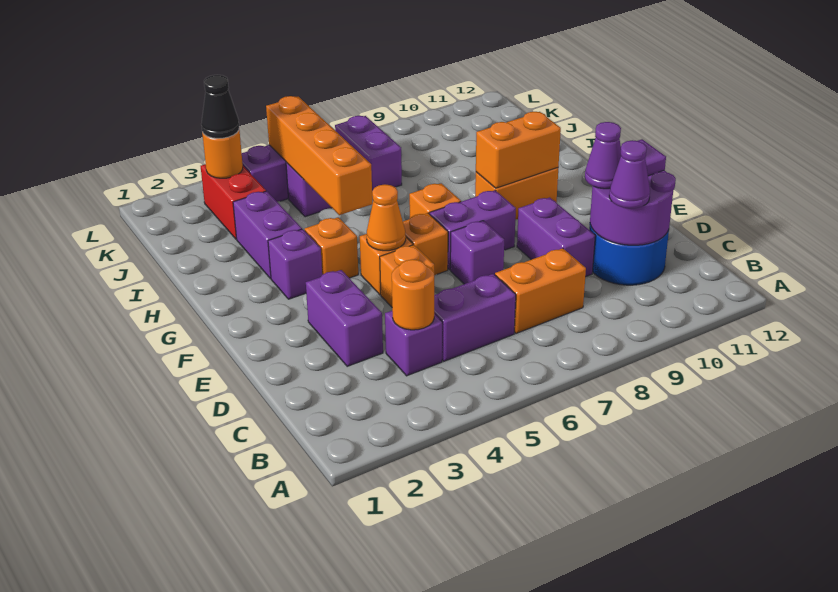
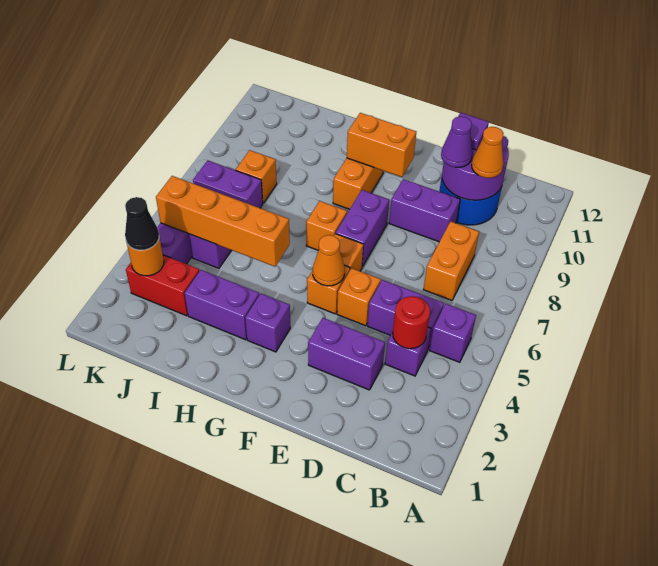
orange round brick C4 level 2 -> red round brick C4 level 2
purple brick C5:C6 level 1 -> purple brick C5:D5 level 1
purple cone C10 level 3 -> orange cone C10 level 3
purple brick E7 level 1 -> purple brick B5 level 1
orange brick G4 level 1 -> orange brick J8 level 1
orange brick G9:G10 level 2 -> orange brick F10:G10 level 2

